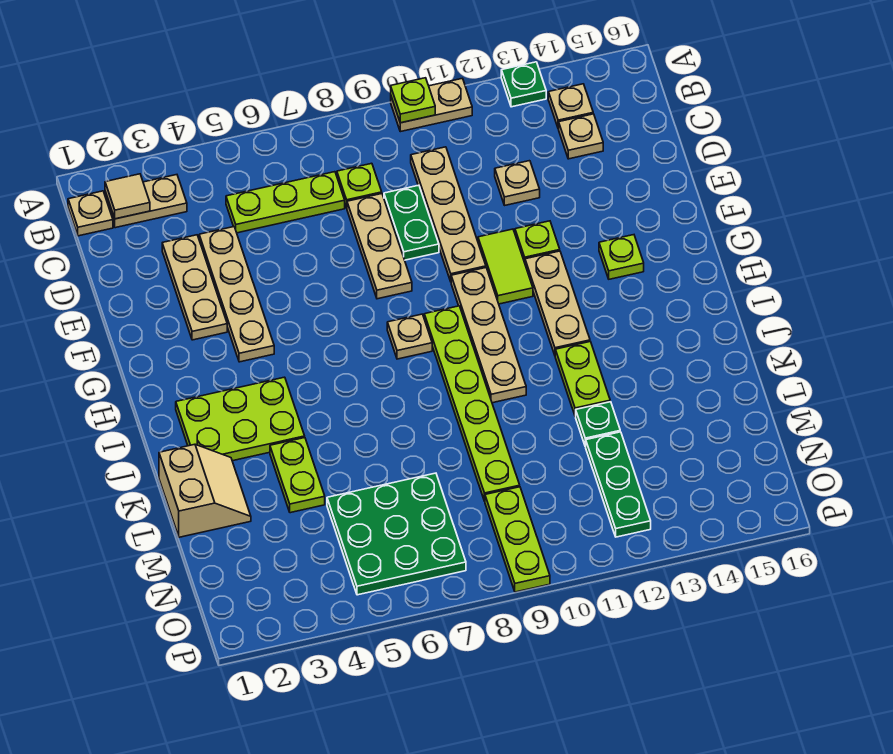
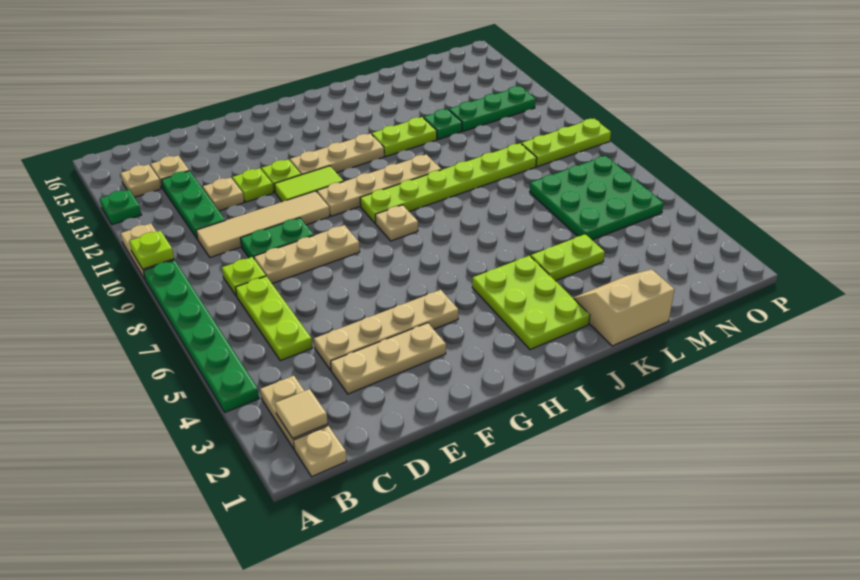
none -> green plate A4:A9 level 1
tan plate C10:F10 level 1 -> tan tile C10:F10 level 1
none -> green plate C11:C13 level 1
lime plate G14 level 1 -> lime plate E12 level 1

